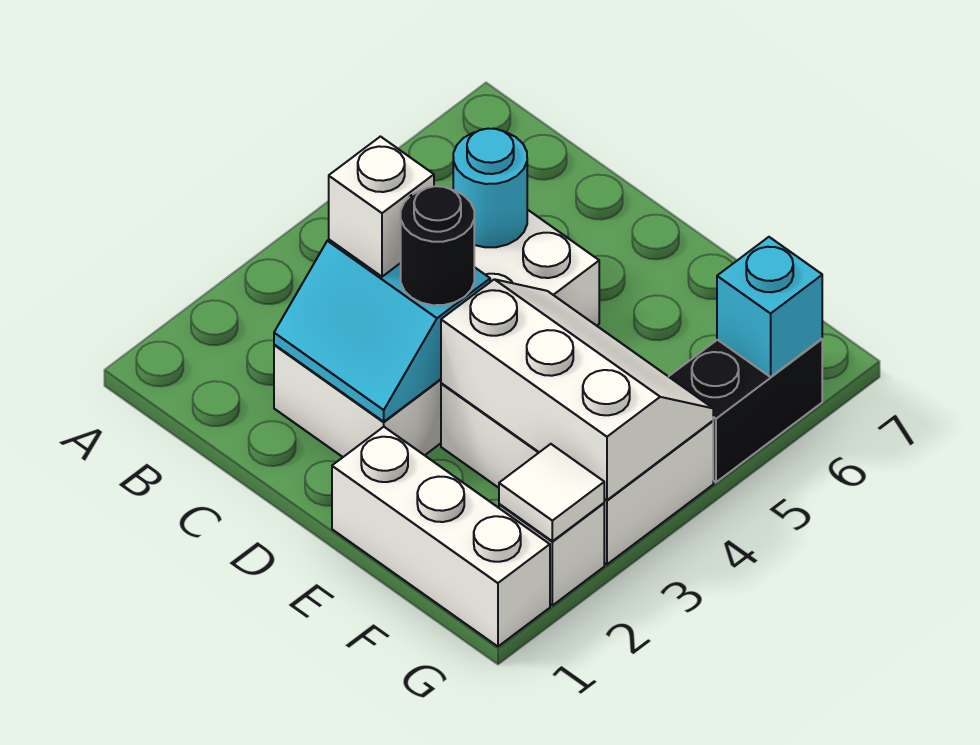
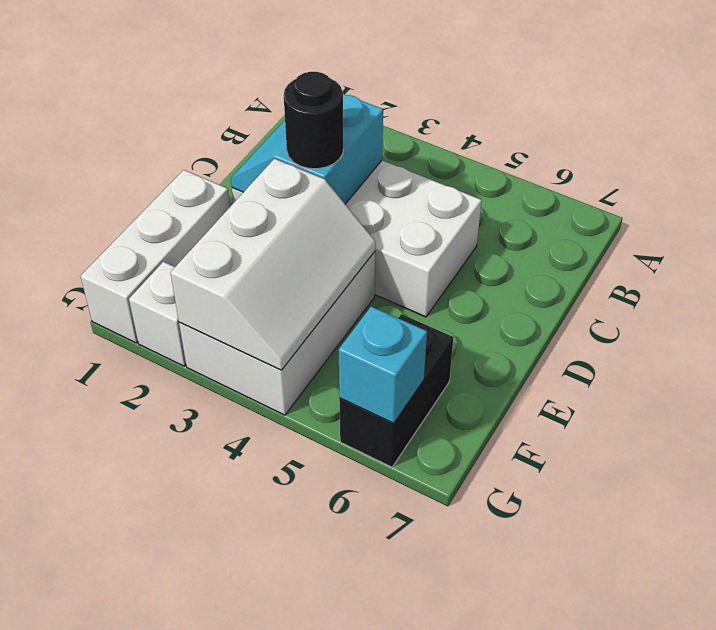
white brick C3 level 3 -> none
cyan round brick C5 level 2 -> none
white tile G2 level 2 -> none
black brick G5:G6 level 1 -> black brick F6:G6 level 1

